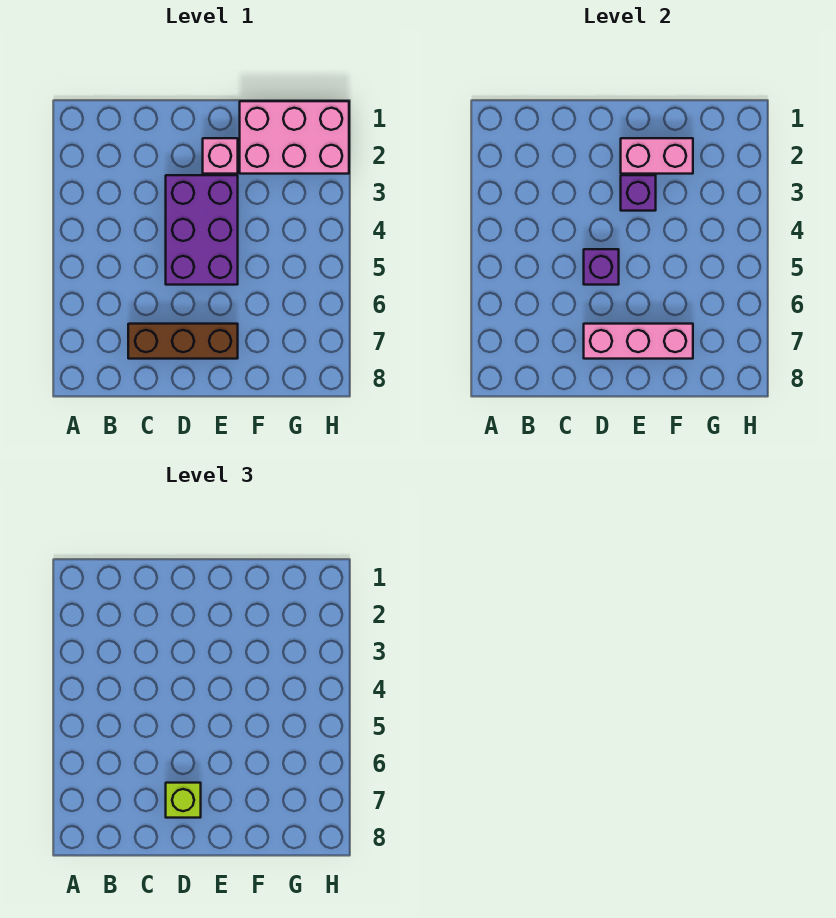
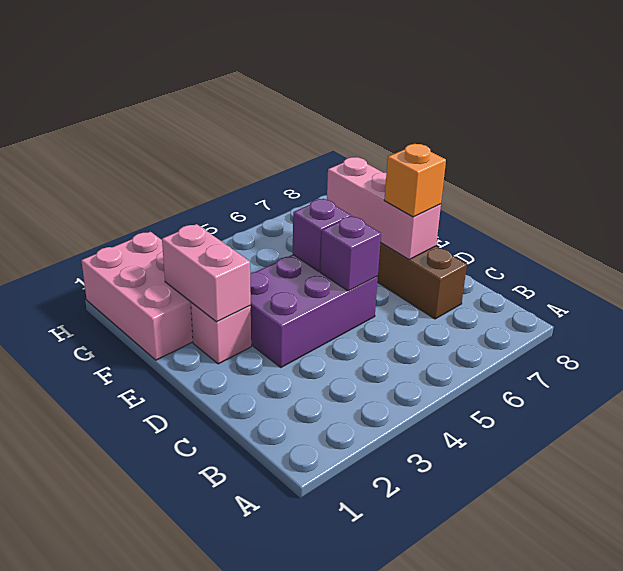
lime brick D7 level 3 -> orange brick D7 level 3
purple brick E3 level 2 -> purple brick E5 level 2

